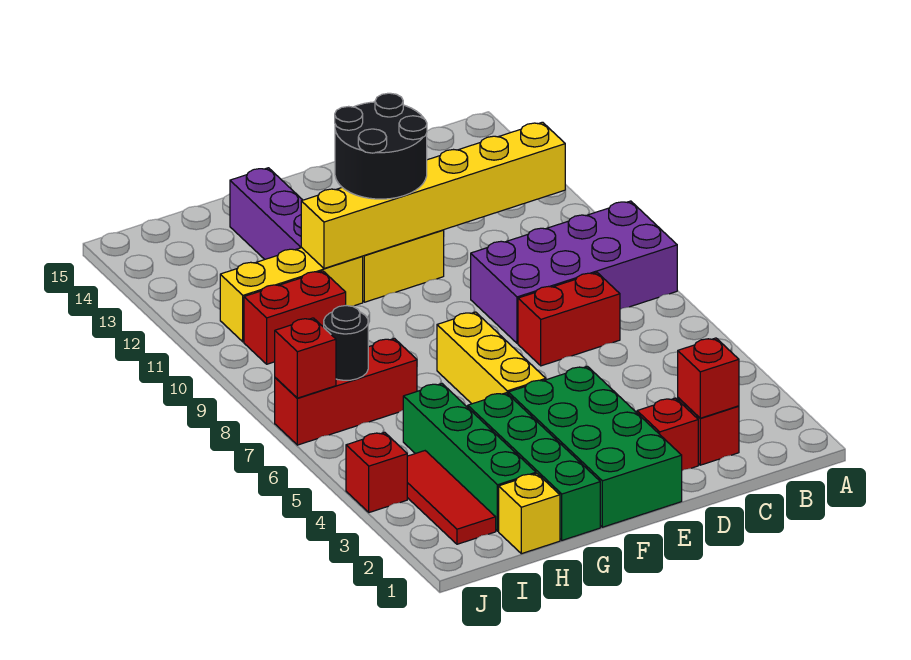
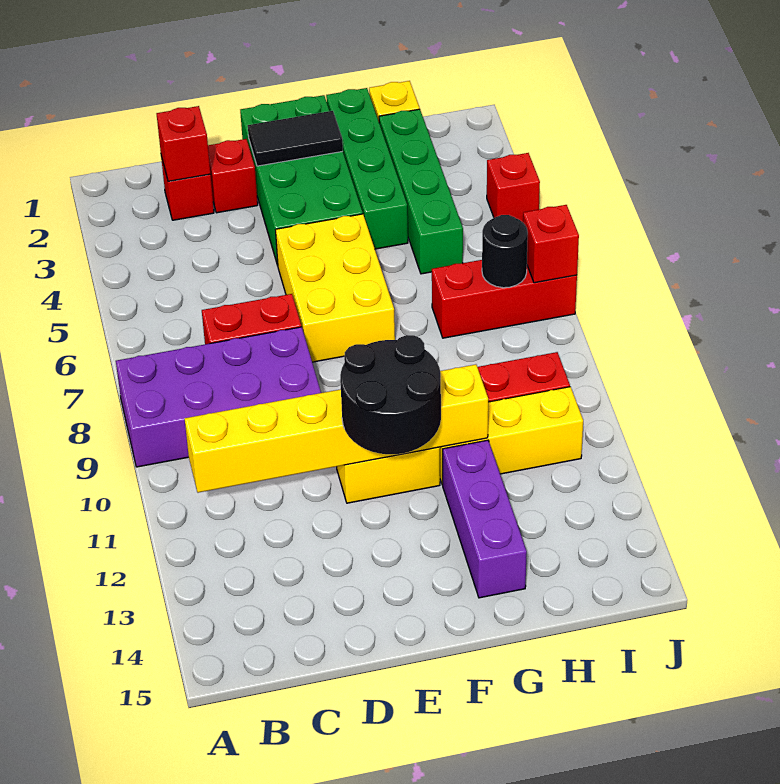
none -> black tile E2:F2 level 2
yellow brick F5:F7 level 1 -> yellow brick E5:F7 level 1
red tile I2:I4 level 1 -> none

